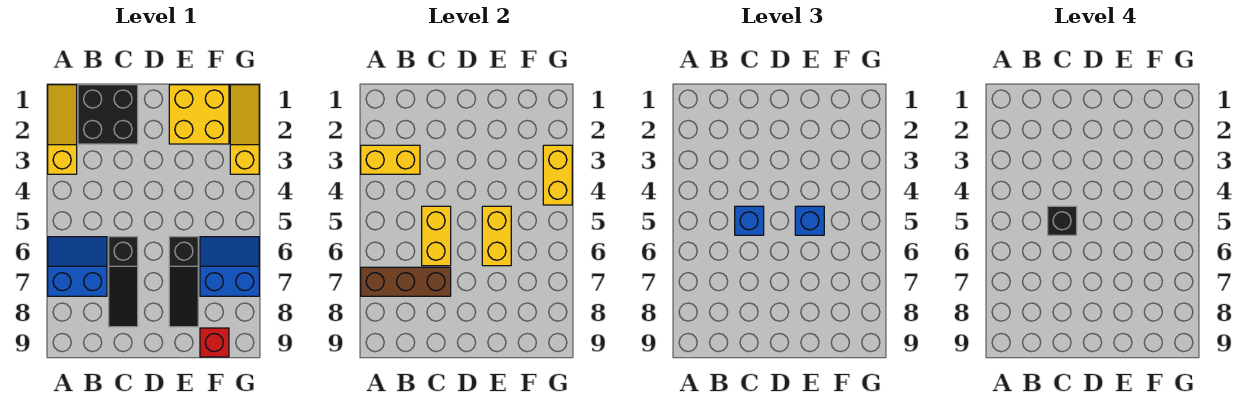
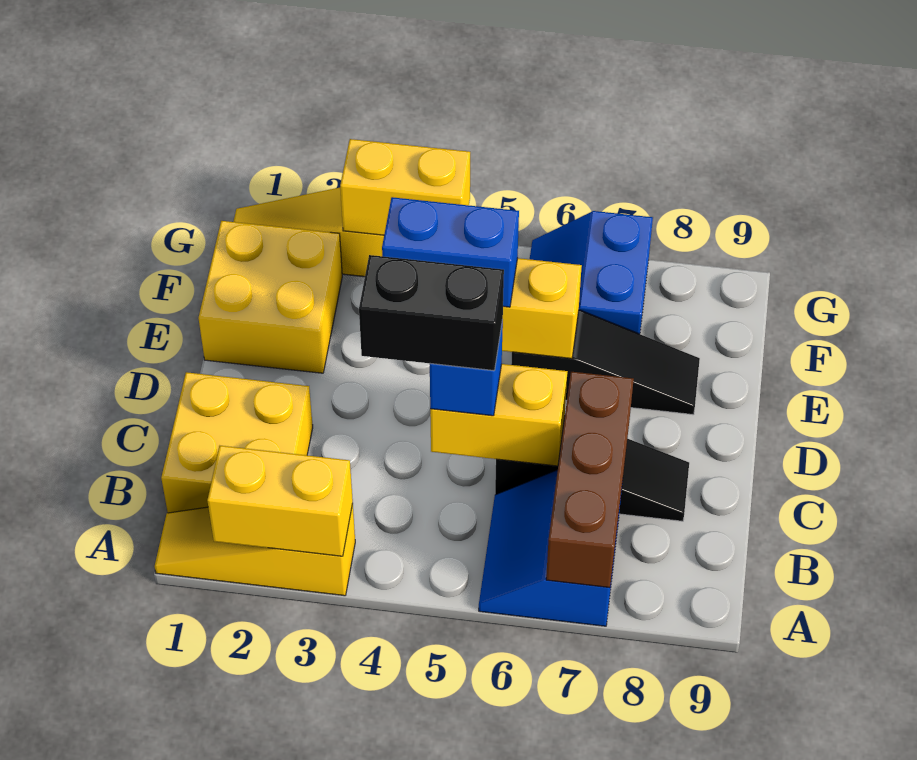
yellow brick A3:B3 level 2 -> yellow brick A2:A3 level 2
black brick B1:C2 level 1 -> yellow brick B1:C2 level 1
black brick C5 level 4 -> black brick C4:C5 level 4
blue brick E5 level 3 -> blue brick E4:E5 level 3
red brick F9 level 1 -> none

